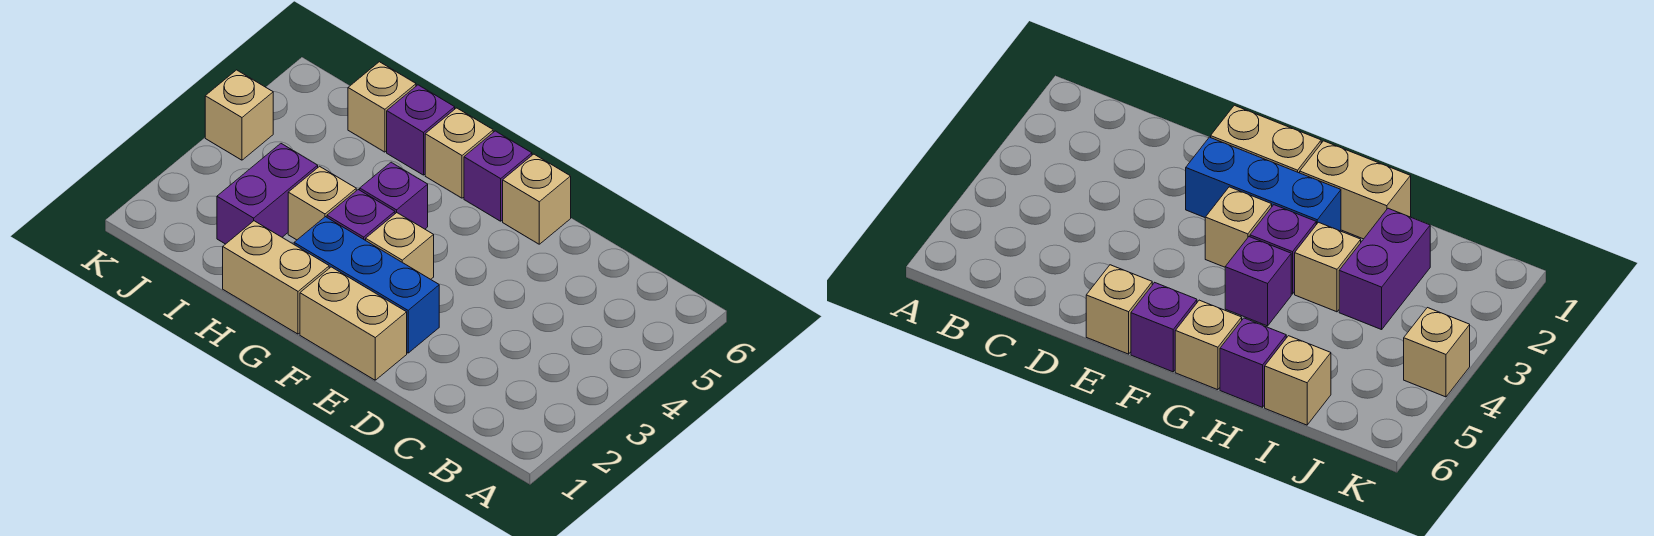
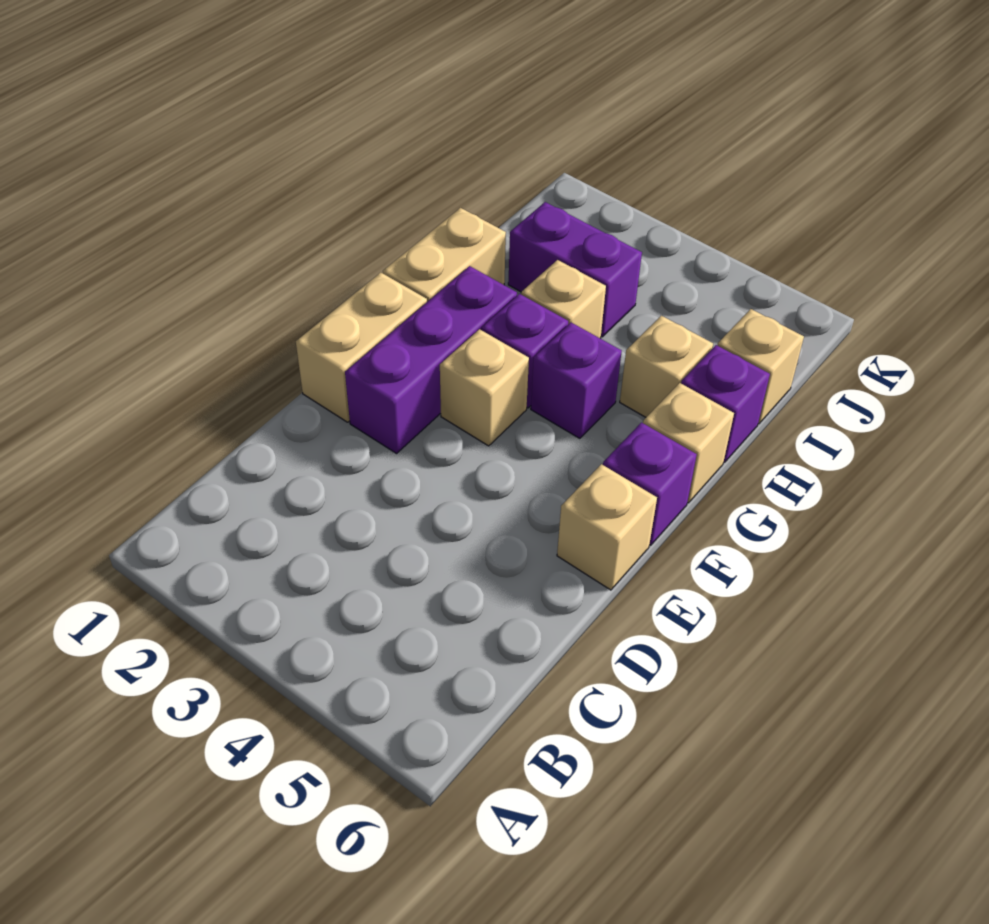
blue brick E2:G2 level 1 -> purple brick E2:G2 level 1
tan brick K4 level 1 -> tan brick H5 level 1

